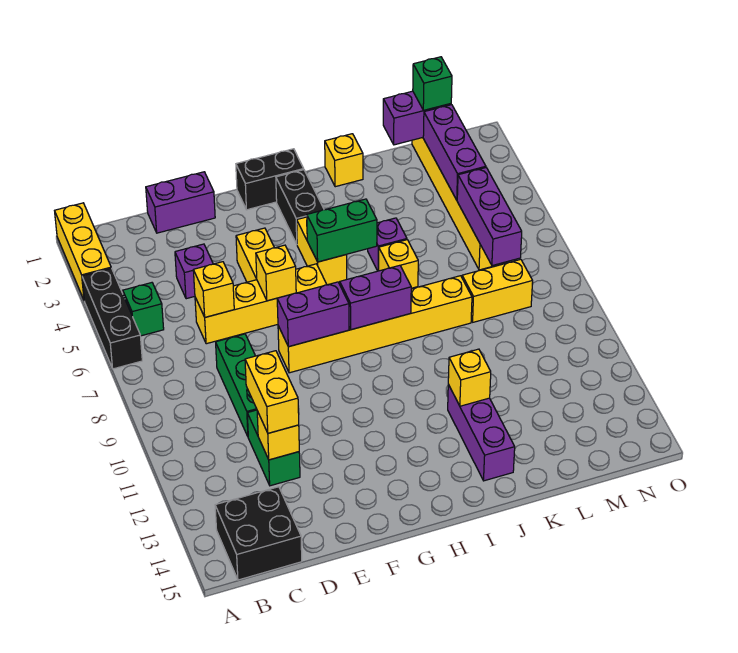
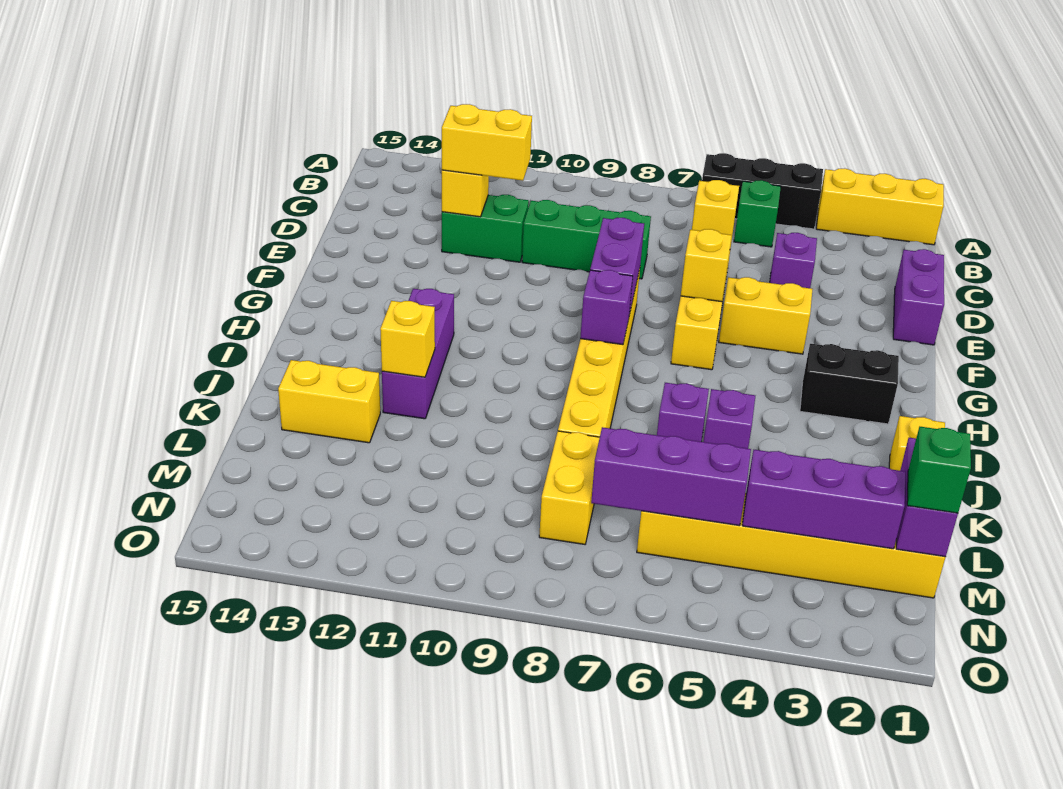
black brick B14:C15 level 1 -> none
black brick G1:H1 level 1 -> none
yellow brick H4:H5 level 1 -> yellow brick K13:K14 level 1
green brick H5:I5 level 2 -> none
purple brick H8:I8 level 2 -> purple brick H8 level 2
yellow brick J6 level 1 -> purple brick J6 level 1
purple brick J12:J14 level 1 -> purple brick H12:J12 level 1

